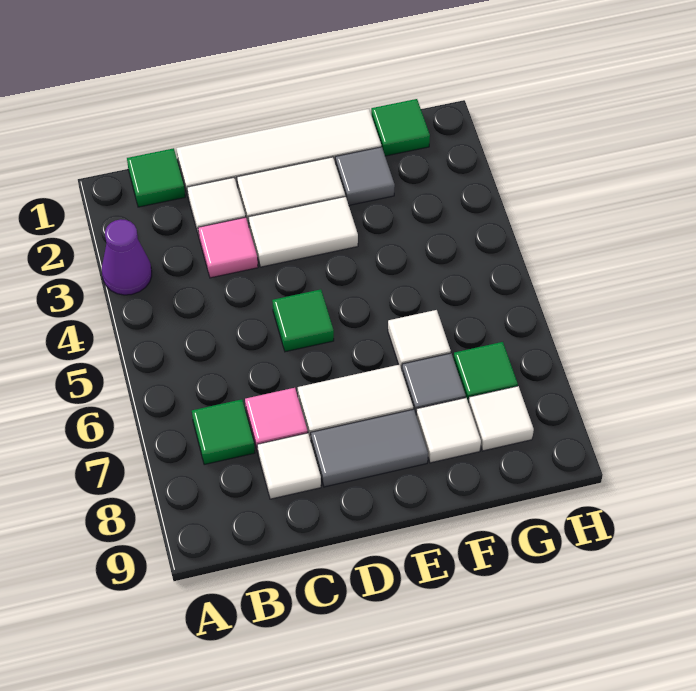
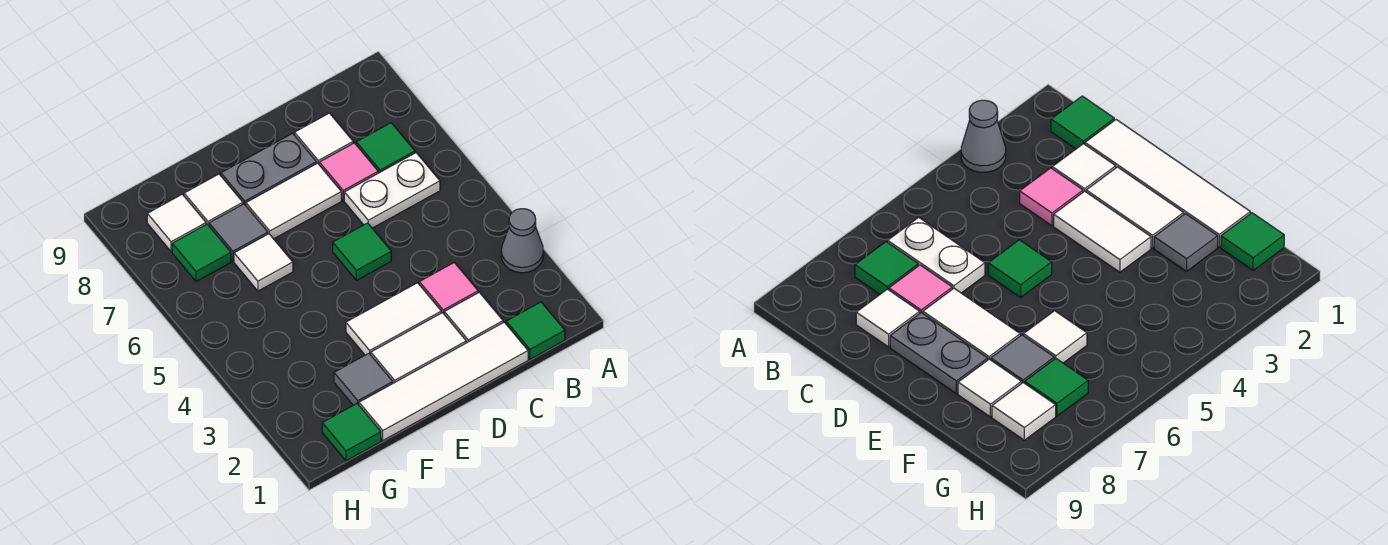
purple cone A3 level 1 -> grey cone A3 level 1
none -> white plate B6:C6 level 1
grey tile D8:E8 level 1 -> grey plate D8:E8 level 1

